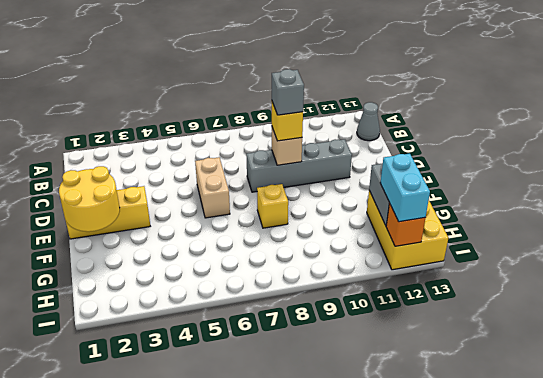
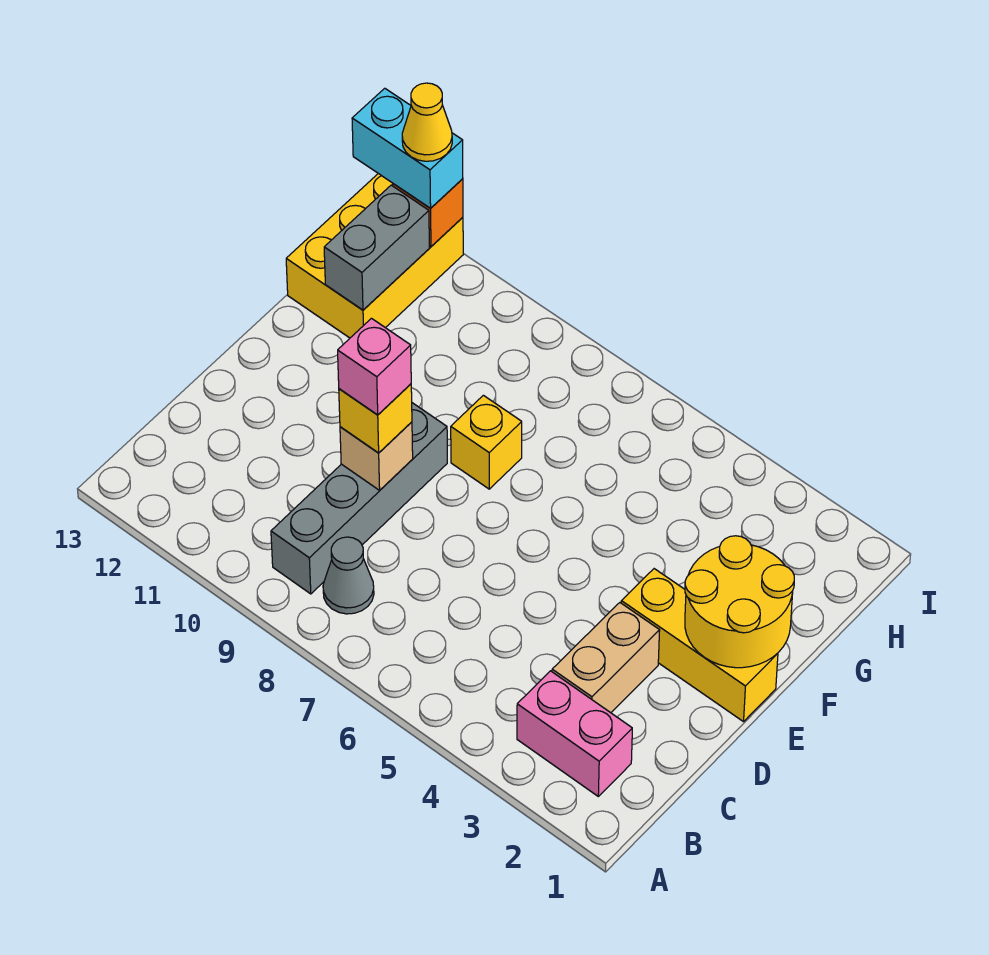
none -> pink brick B2:B3 level 1
grey cone B13 level 1 -> grey cone B8 level 1
tan brick D6:E6 level 1 -> tan brick C3:D3 level 1
grey brick D8:D11 level 1 -> grey brick B9:E9 level 1
grey brick D9 level 4 -> pink brick D9 level 4
cyan brick H12:I12 level 3 -> cyan brick I12:I13 level 3
none -> yellow cone I12 level 4

